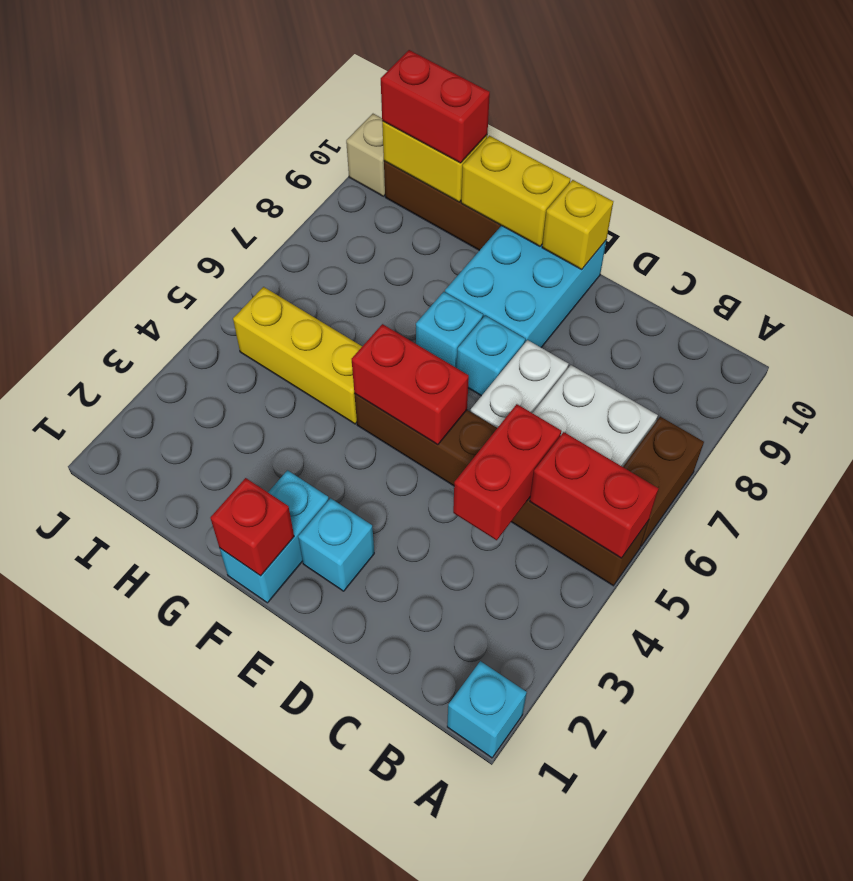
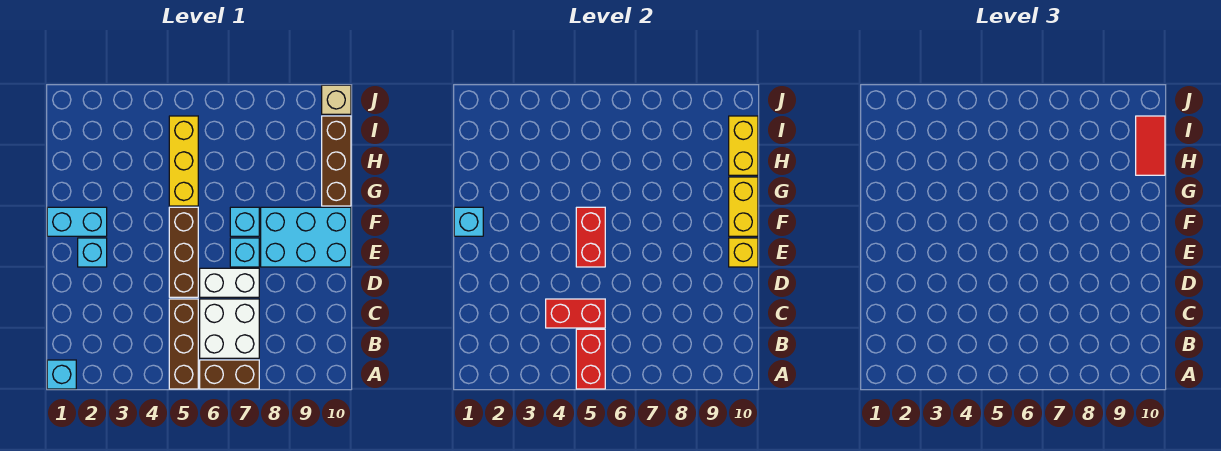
red brick F1 level 2 -> cyan brick F1 level 2
red brick H10:I10 level 3 -> red tile H10:I10 level 3

